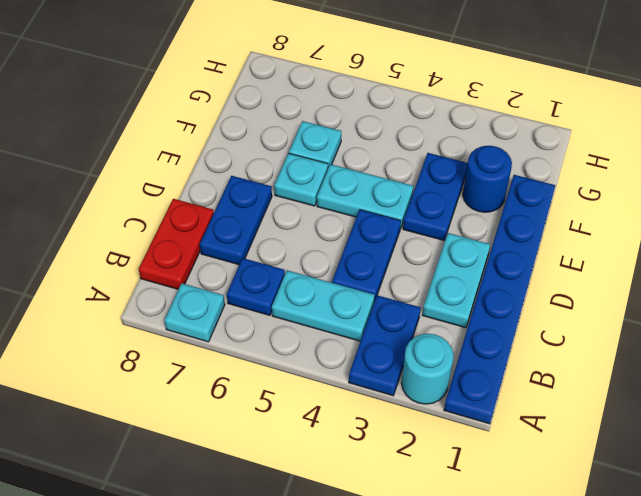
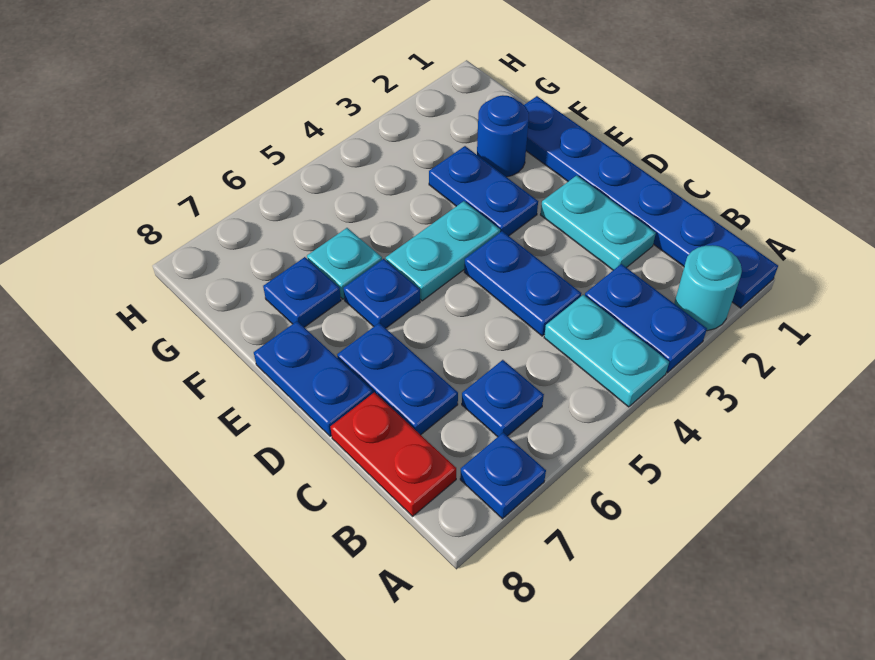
cyan plate A7 level 1 -> blue plate A7 level 1
cyan plate B4:B5 level 1 -> cyan plate A4:B4 level 1
none -> blue plate D8:E8 level 1
cyan plate E6 level 1 -> blue plate E6 level 1
none -> blue plate F7 level 1

